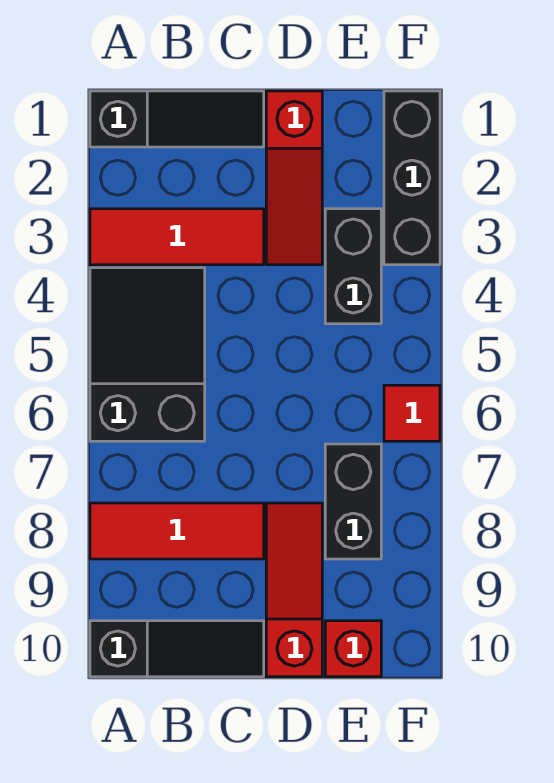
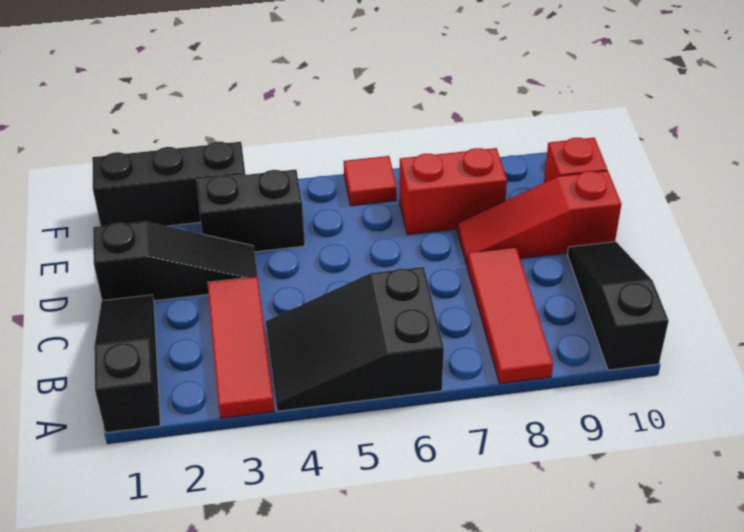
red slope D1:D3 level 1 top 1 -> black slope D1:D3 level 1 top 1
black brick E7:E8 level 1 -> red brick E7:E8 level 1

